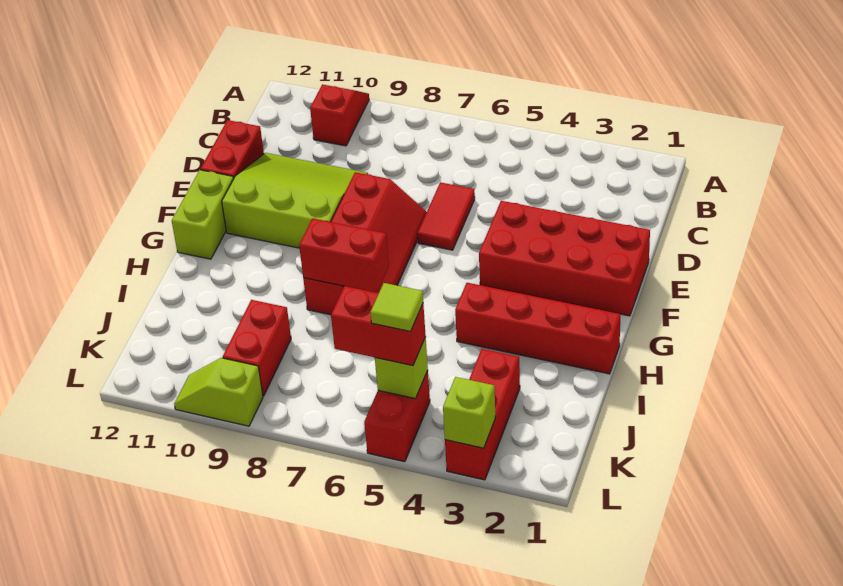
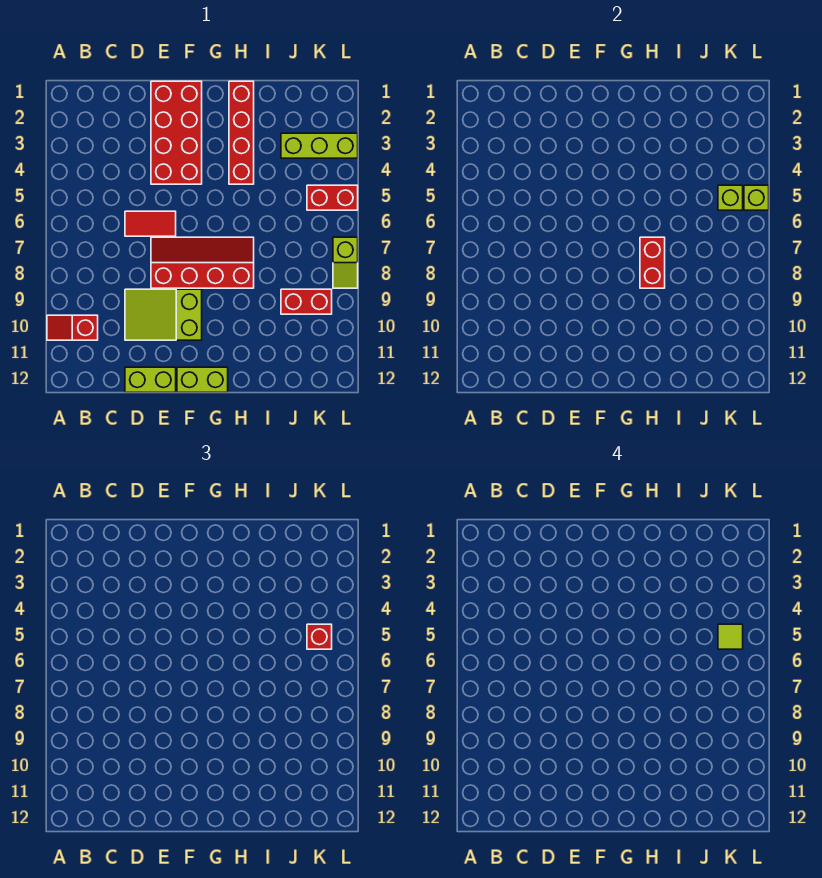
lime slope D9:F11 level 1 top F -> lime slope D9:F10 level 1 top F
red brick D12:E12 level 1 -> lime brick D12:E12 level 1
red brick J3:L3 level 1 -> lime brick J3:L3 level 1
red brick K5:K6 level 3 -> red brick K5 level 3
lime brick L3 level 2 -> lime brick L5 level 2
lime slope L9:L10 level 1 top 9 -> lime slope L7:L8 level 1 top 7

